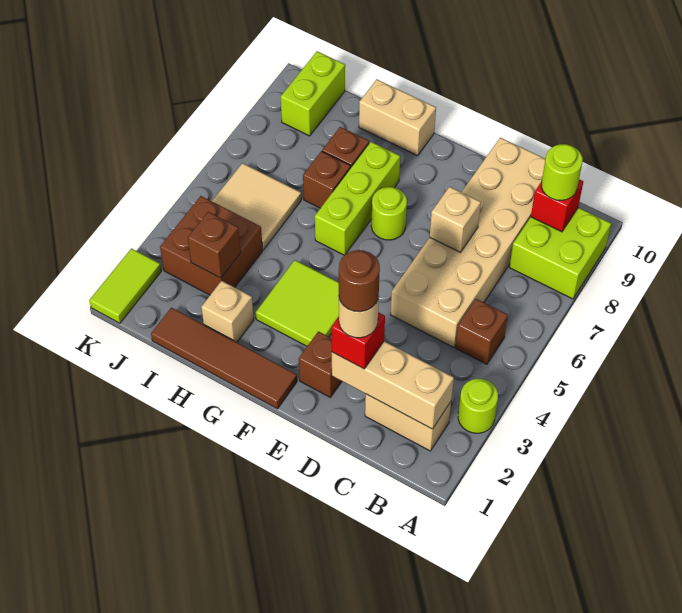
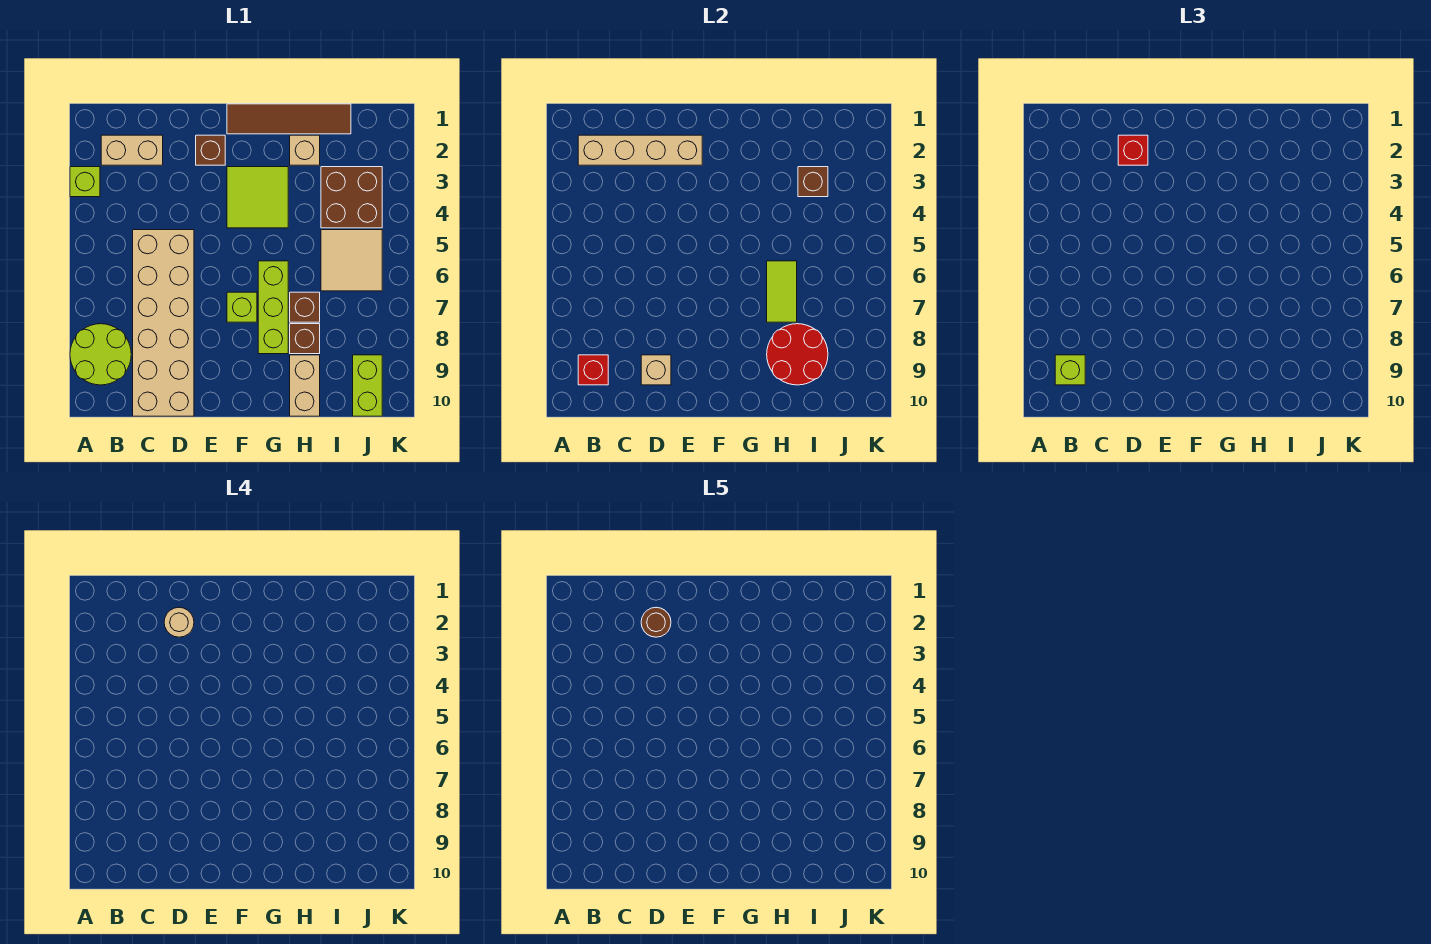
lime round brick A3 level 1 -> lime brick A3 level 1
lime brick A8:B9 level 1 -> lime round brick A8:B9 level 1
tan brick B2:D2 level 2 -> tan brick B2:E2 level 2
brown brick B5 level 1 -> none
lime round brick B9 level 3 -> lime brick B9 level 3
tan brick D7 level 2 -> tan brick D9 level 2
lime round brick F7 level 1 -> lime brick F7 level 1
tan brick G10:H10 level 1 -> tan brick H9:H10 level 1
none -> red round brick H8:I9 level 2
lime tile K1:K2 level 1 -> lime tile H6:H7 level 2

